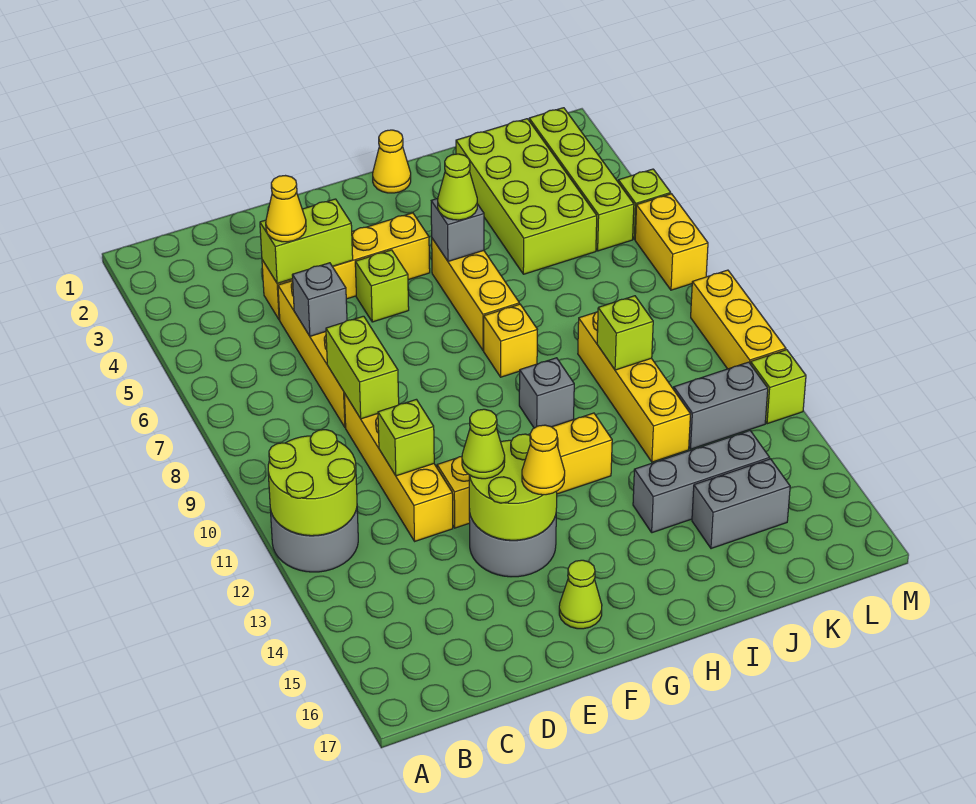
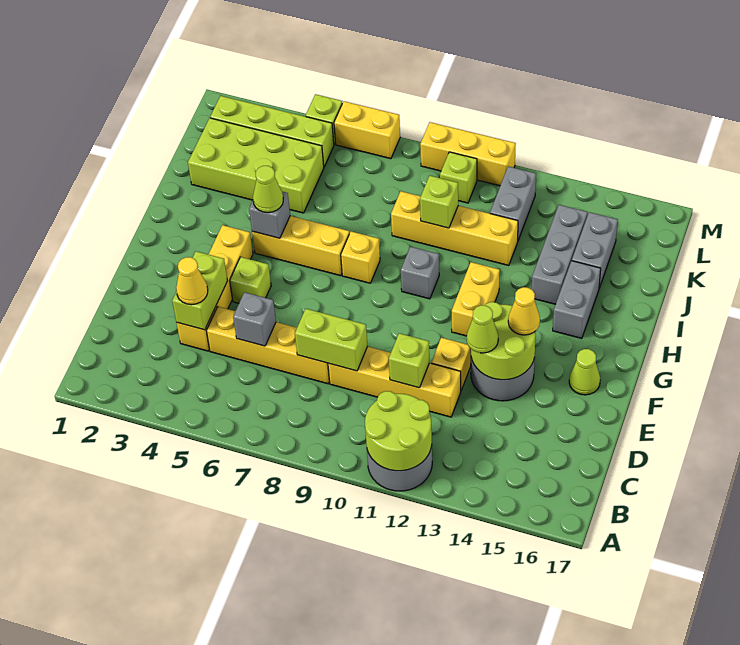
yellow cone H1 level 1 -> none
none -> grey brick H15:I15 level 1
lime brick M12 level 1 -> lime brick L10 level 1

